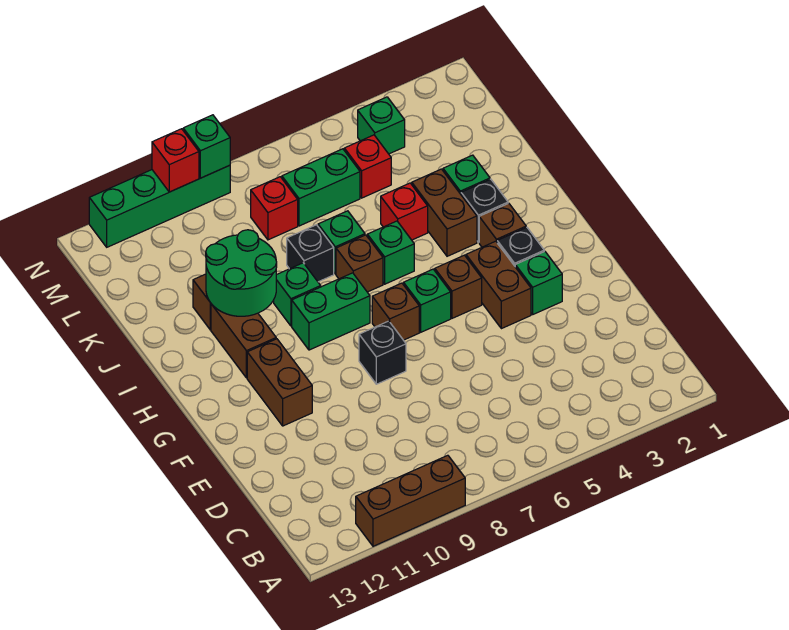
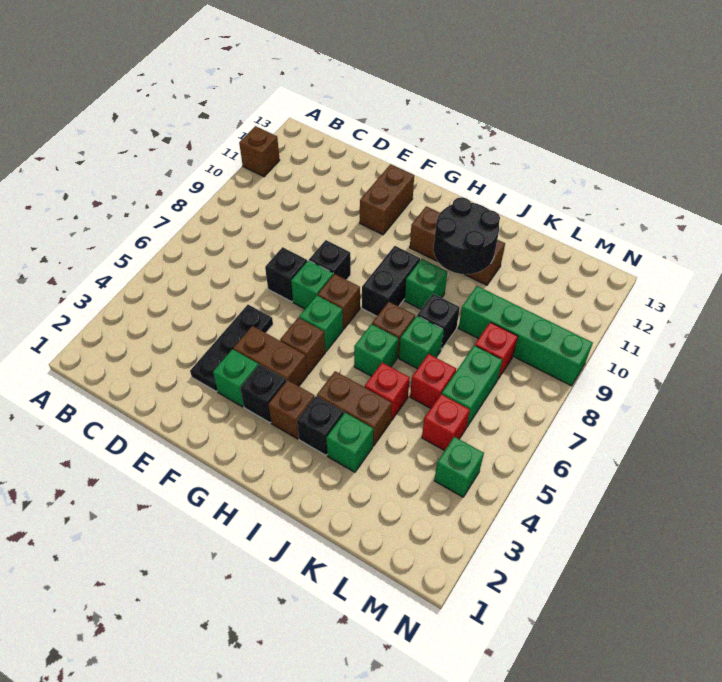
brown brick A9:A11 level 1 -> brown brick A11 level 1
none -> black plate E3:E5 level 1
none -> black brick E7 level 1
brown brick F11:G11 level 1 -> brown brick F11:F12 level 1
green brick H8:H9 level 1 -> black brick H8:H9 level 1
green round brick I10:J11 level 2 -> black round brick I10:J11 level 2
green brick N9:N12 level 1 -> green brick K9:N9 level 1
green brick N9 level 2 -> green brick F7 level 1
red brick N10 level 2 -> red brick K6 level 1

